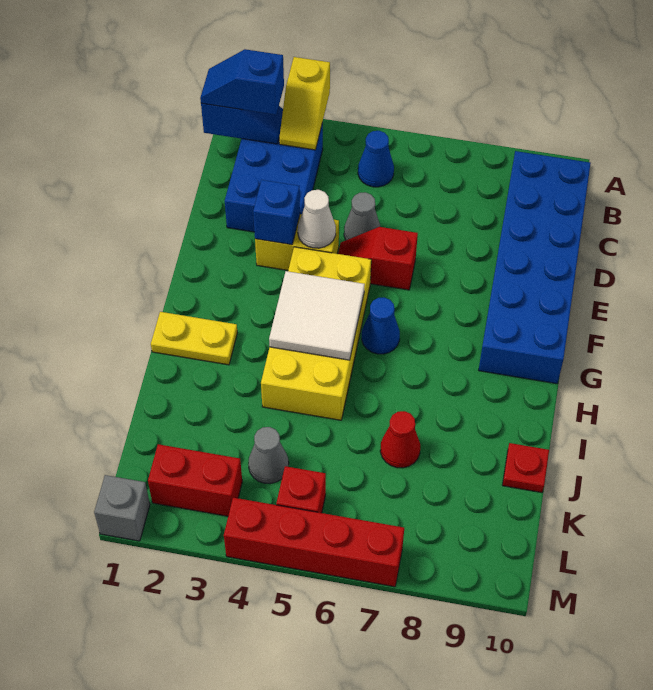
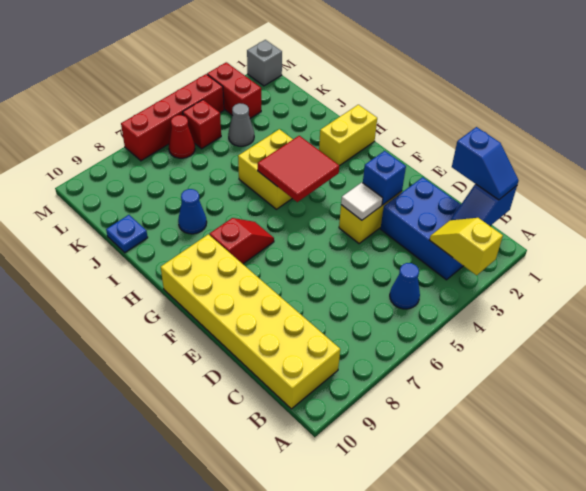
blue slope B1:B2 level 3 top 2 -> blue slope B1:C1 level 3 top C
blue brick B9:G10 level 1 -> yellow brick B9:G10 level 1
grey cone D5 level 1 -> none
white cone E4 level 2 -> white tile E4 level 2
red slope E5:E6 level 1 top 6 -> red slope G7:G8 level 1 top 8
yellow brick F4:I5 level 1 -> yellow brick H4:I5 level 1
white tile G4:H5 level 2 -> red tile G4:H5 level 2
blue cone G6 level 1 -> blue cone I8 level 1
yellow plate H1:H2 level 1 -> yellow brick H1:H2 level 1
red cone J7 level 1 -> red cone L6 level 1
red plate J10 level 1 -> blue plate J10 level 1
red brick L2:L3 level 1 -> red brick L3:M3 level 1

